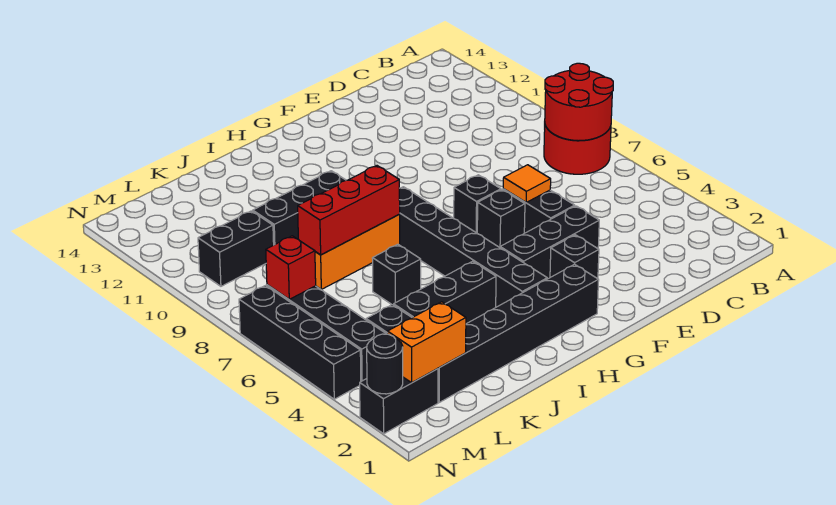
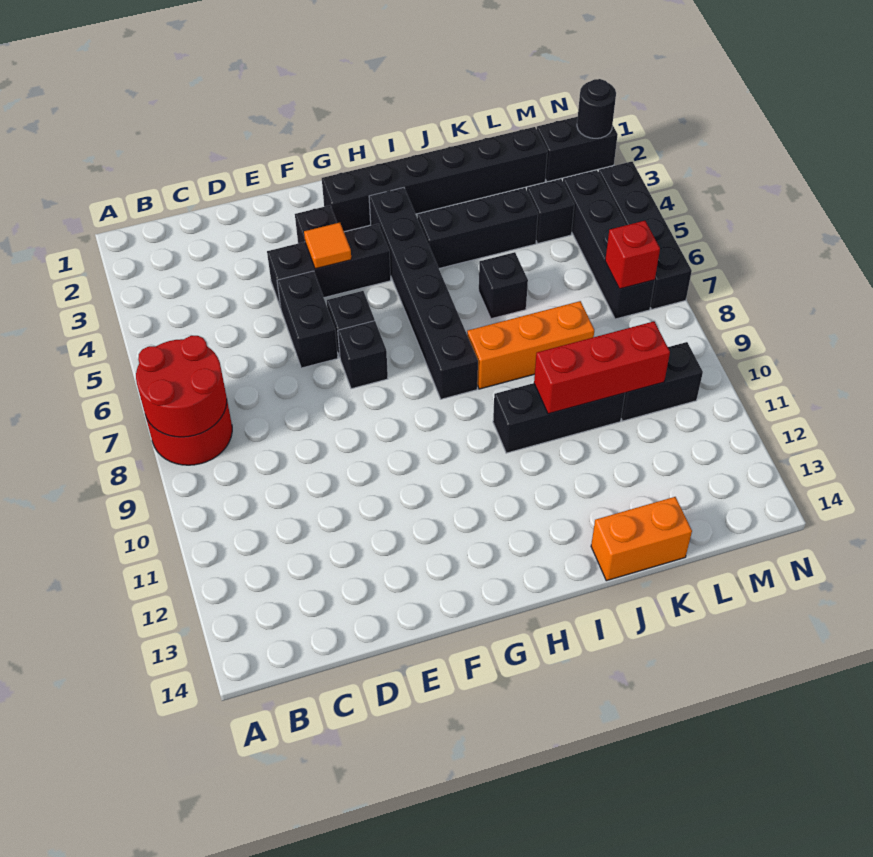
orange tile E6 level 2 -> orange tile F4 level 2
red brick I8:K8 level 2 -> red brick J10:L10 level 2
orange brick L2:M2 level 2 -> orange brick J14:K14 level 1

